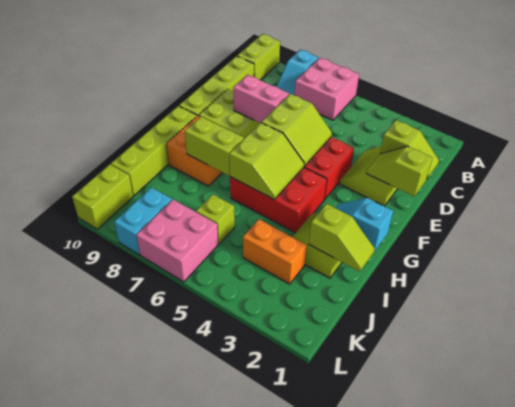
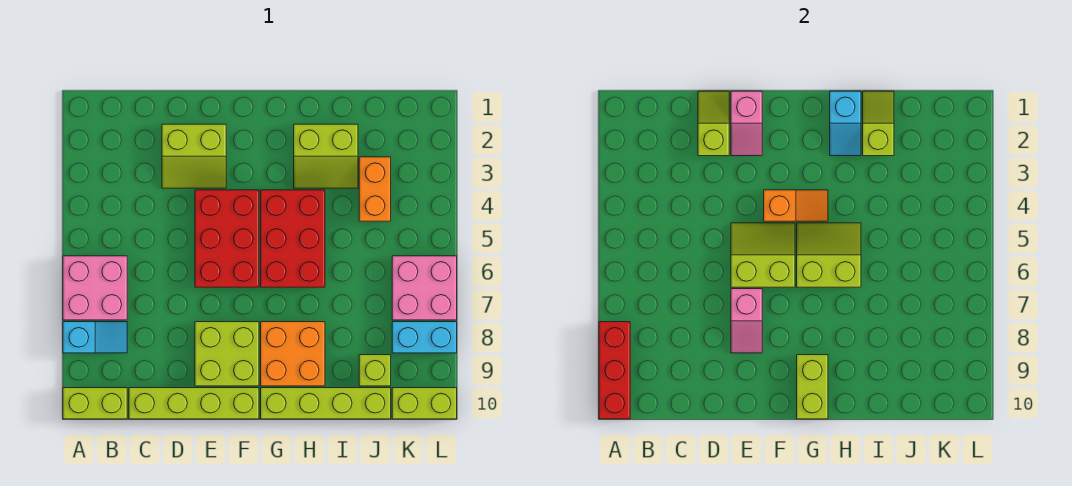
none -> red brick A8:A10 level 2
lime slope E1:E2 level 2 top 1 -> pink slope E1:E2 level 2 top 1
pink brick E7:E8 level 2 -> pink slope E7:E8 level 2 top 7
none -> orange slope F4:G4 level 2 top F
lime brick H7:H8 level 2 -> lime brick G9:G10 level 2
lime brick J6 level 1 -> lime brick J9 level 1

